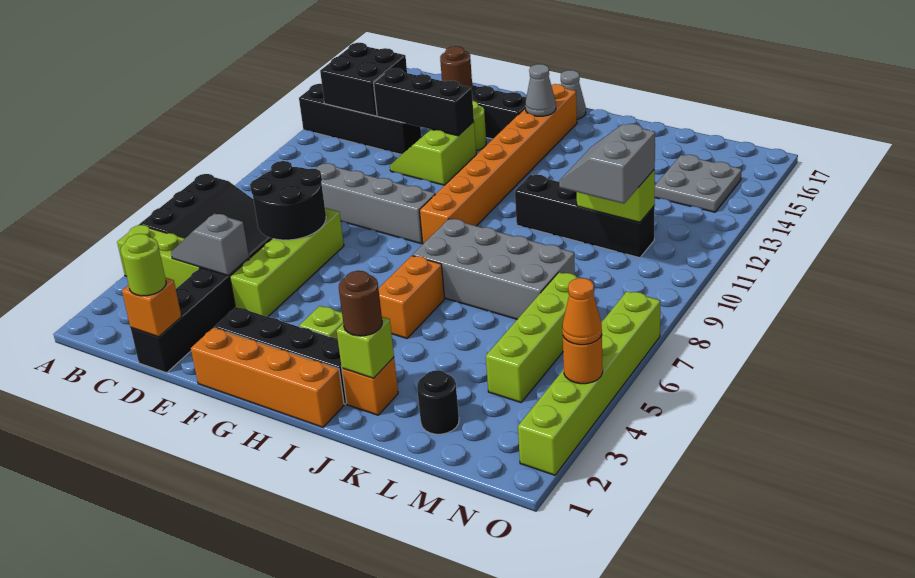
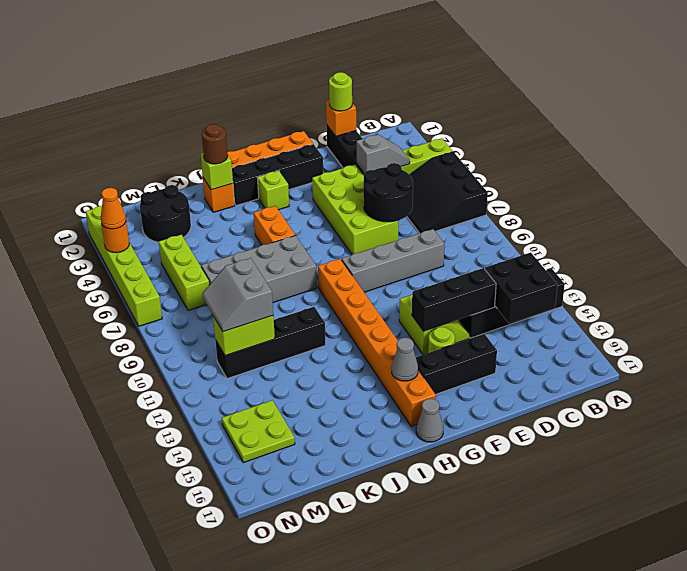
lime brick E4:E7 level 1 -> lime brick E4:F7 level 1
brown round brick E15 level 2 -> none
black round brick L2 level 1 -> black round brick L2:M3 level 1
grey slope L10:M11 level 3 top M -> grey slope L10:M11 level 3 top L
lime brick M4:M7 level 1 -> lime brick M5:M7 level 1
grey plate M14:N15 level 1 -> lime plate M14:N15 level 1

